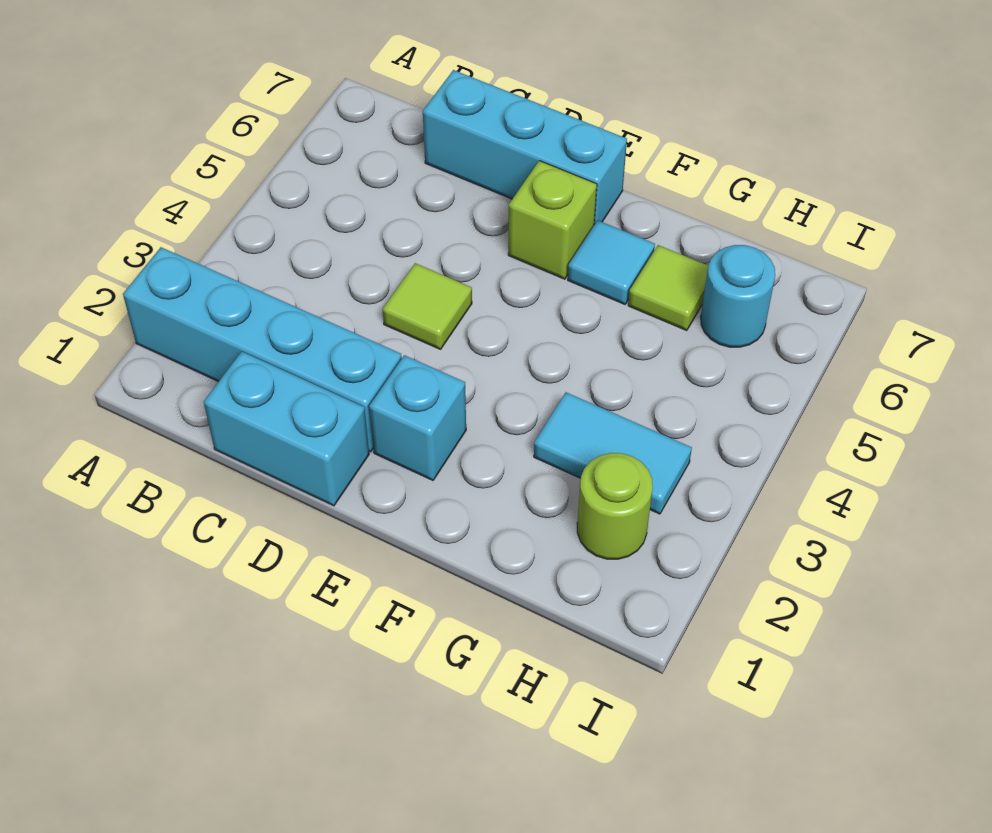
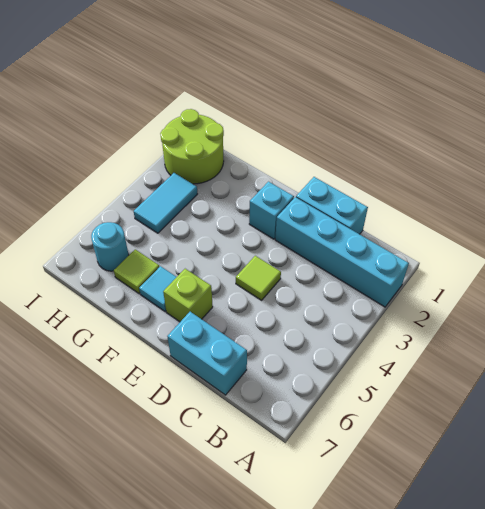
cyan brick C7:E7 level 1 -> cyan brick C7:D7 level 1
cyan tile G3:H3 level 1 -> cyan tile H3:H4 level 1
lime round brick H2 level 1 -> lime round brick H1:I2 level 1

